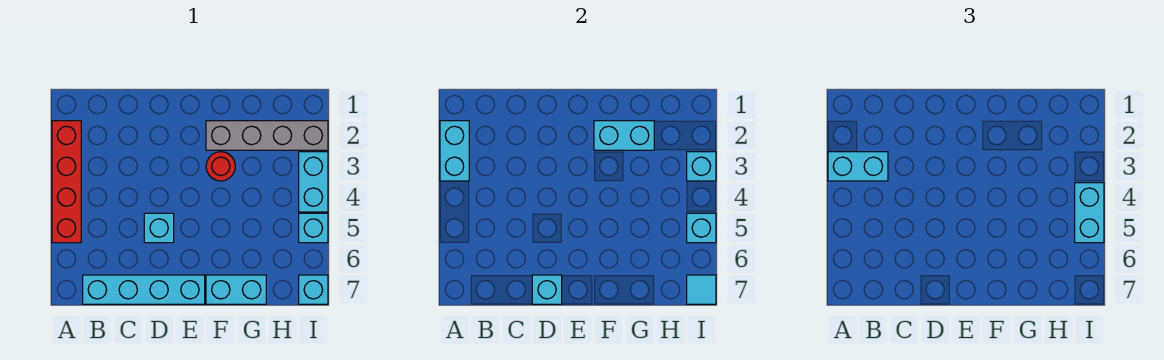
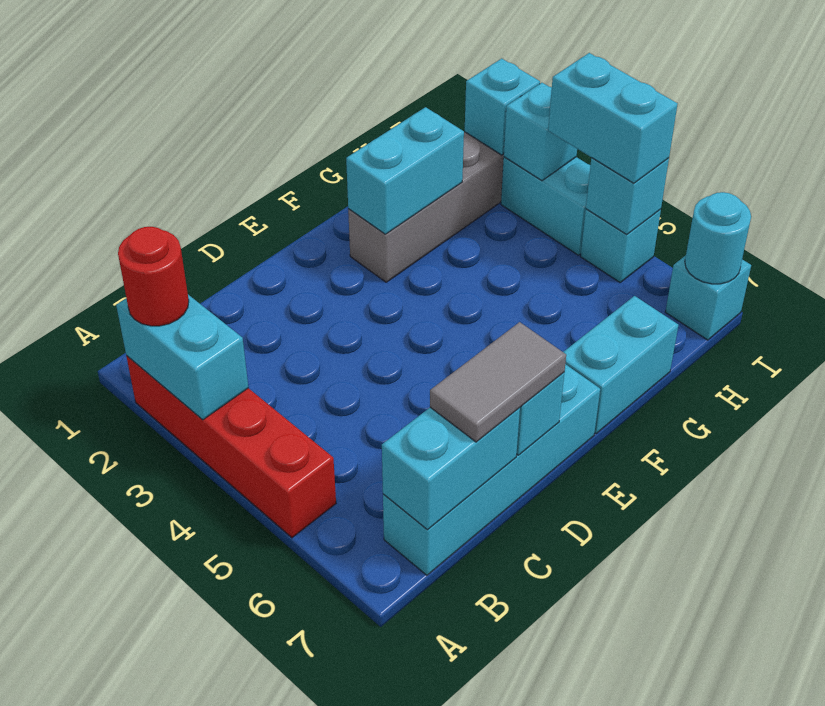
cyan brick A3:B3 level 3 -> cyan brick B7:C7 level 2
none -> grey tile C7:D7 level 3
cyan brick D5 level 1 -> cyan brick I2 level 2
red round brick F3 level 1 -> red round brick A2 level 3
cyan tile I7 level 2 -> cyan round brick I7 level 2

